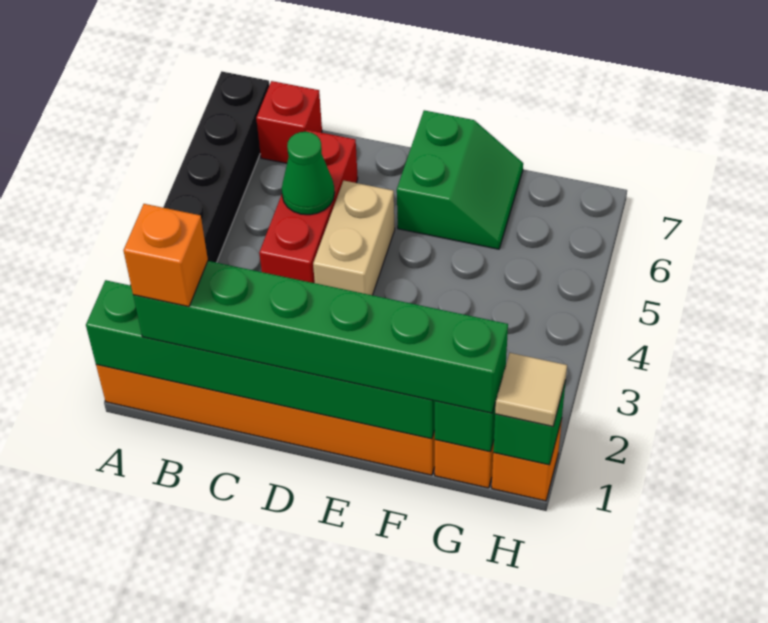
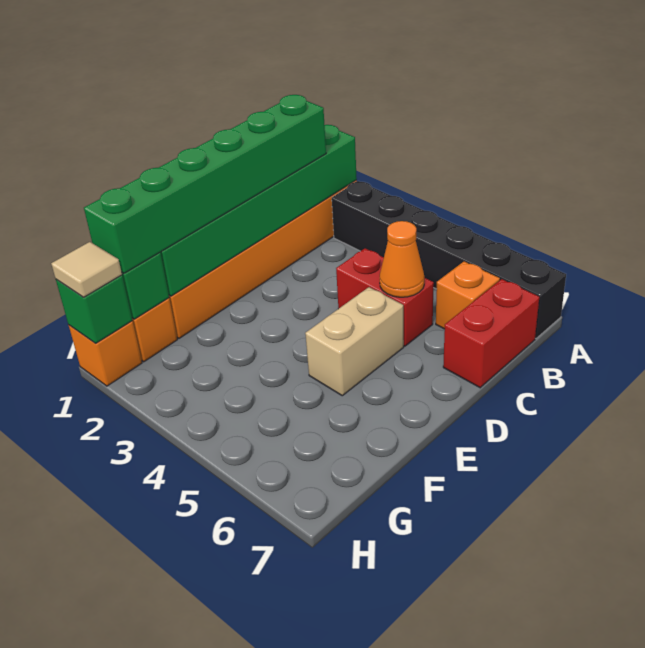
orange brick B1 level 4 -> orange brick B6 level 1
red brick B7 level 1 -> red brick B7:C7 level 1
red brick C4:C6 level 1 -> red brick C4:C5 level 1
green cone C5 level 2 -> orange cone C5 level 2
tan brick D4:D5 level 1 -> tan brick D5:E5 level 1
green slope E6:F7 level 1 top E -> none

